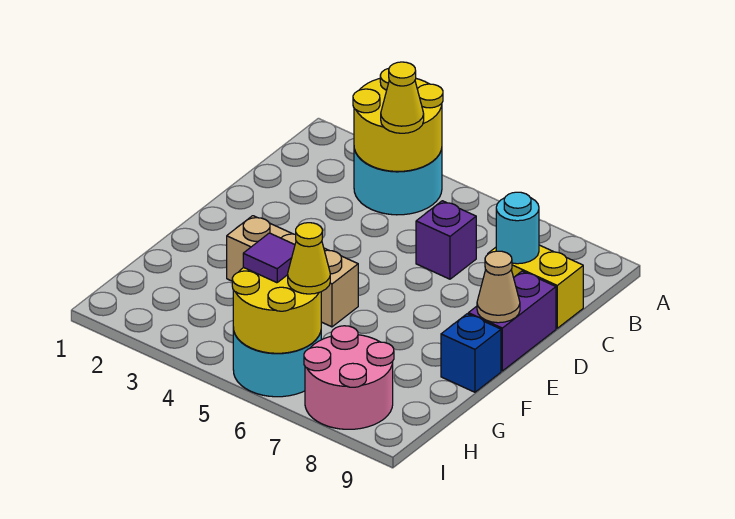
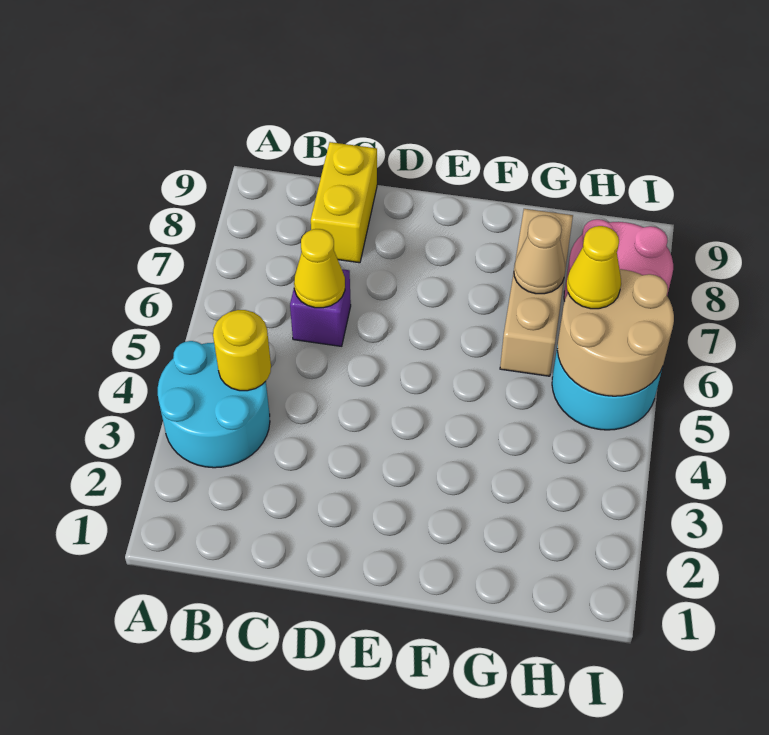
yellow round brick A3:B4 level 2 -> yellow round brick B4 level 2
yellow cone B4 level 3 -> yellow cone C6 level 2
cyan round brick C8 level 2 -> none
purple brick D9:E9 level 1 -> none
tan cone E9 level 2 -> tan cone G7 level 2
tan brick F3:F5 level 1 -> tan brick G6:G8 level 1
blue brick F9 level 1 -> none
yellow round brick H5:I6 level 2 -> tan round brick H5:I6 level 2
purple tile H5 level 3 -> none

